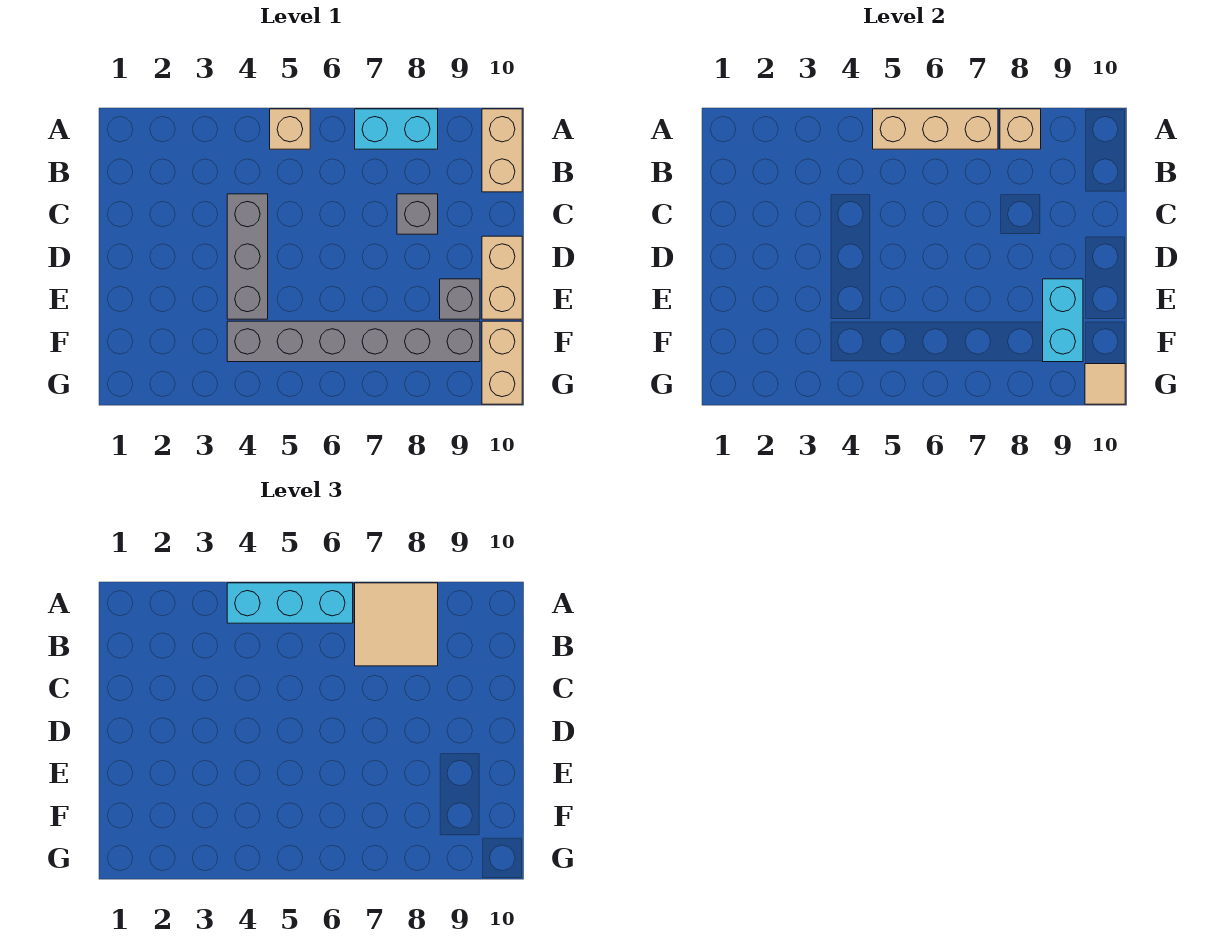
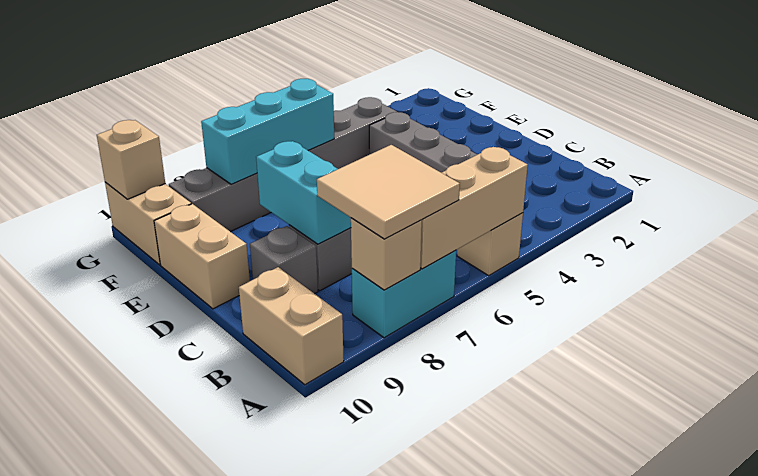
cyan brick A4:A6 level 3 -> cyan brick F6:F8 level 2
grey brick E9 level 1 -> grey brick C9 level 1
cyan brick E9:F9 level 2 -> cyan brick C8:D8 level 2
tan tile G10 level 2 -> tan brick G10 level 2

